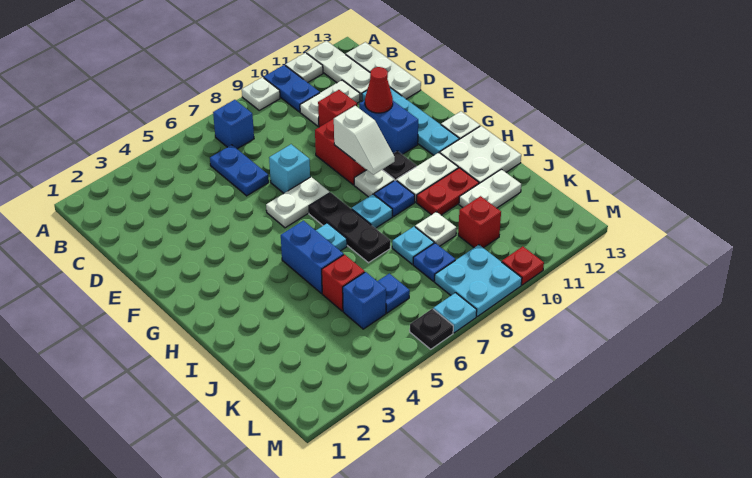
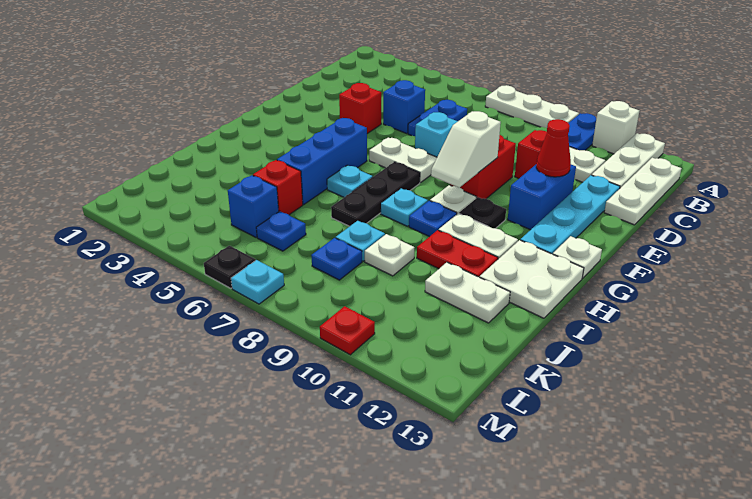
white plate A9 level 1 -> white plate A7:A9 level 1
white plate A11 level 1 -> white brick A11 level 1
blue brick B7 level 1 -> blue brick D5 level 1
blue brick H5:I5 level 1 -> blue brick G5:I5 level 1
red brick K10 level 1 -> red brick E4 level 1
cyan plate L8:M9 level 1 -> none

